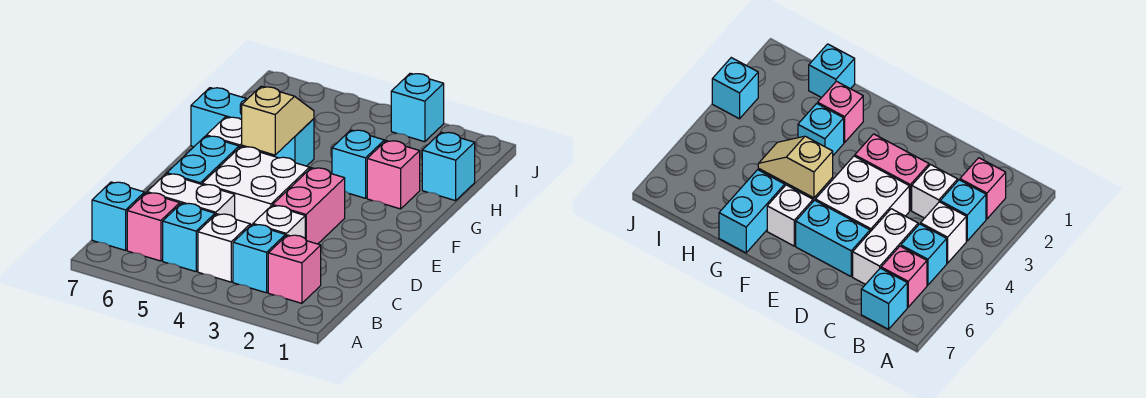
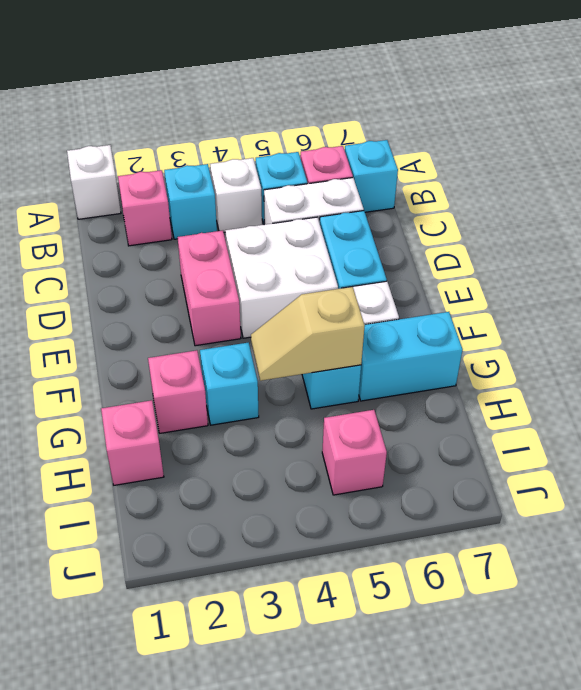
white brick C3 level 1 -> white brick A1 level 1
tan slope F5:G5 level 2 top F -> tan slope G4:G5 level 2 top 5
cyan brick H1 level 1 -> pink brick H1 level 1
none -> pink brick I5 level 1
cyan brick J3 level 1 -> none

